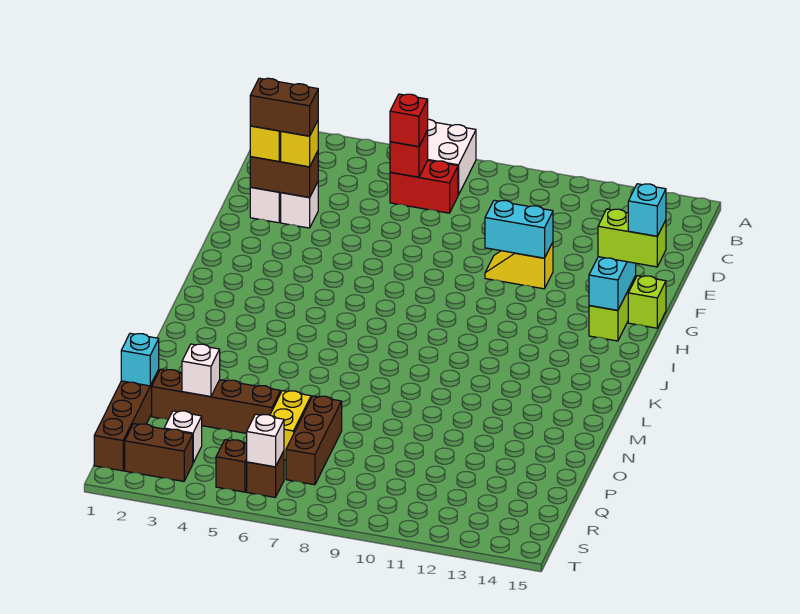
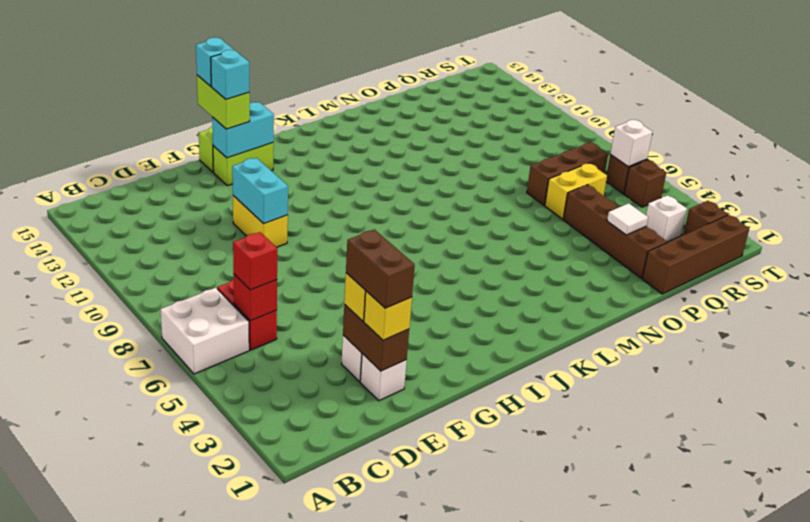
yellow slope F10:F11 level 1 top 11 -> yellow brick F10:F11 level 1
cyan brick P1 level 2 -> cyan brick G14 level 4
white brick P3 level 2 -> white tile P3 level 2
brown brick S2:S3 level 1 -> brown brick S2 level 1

